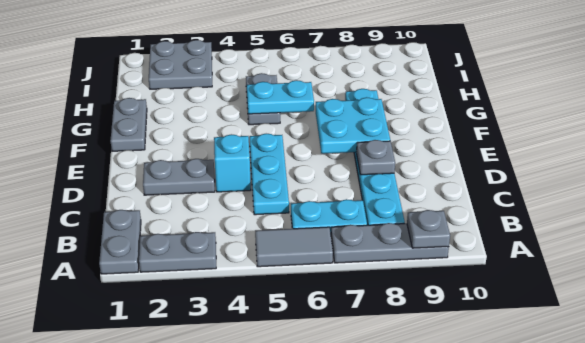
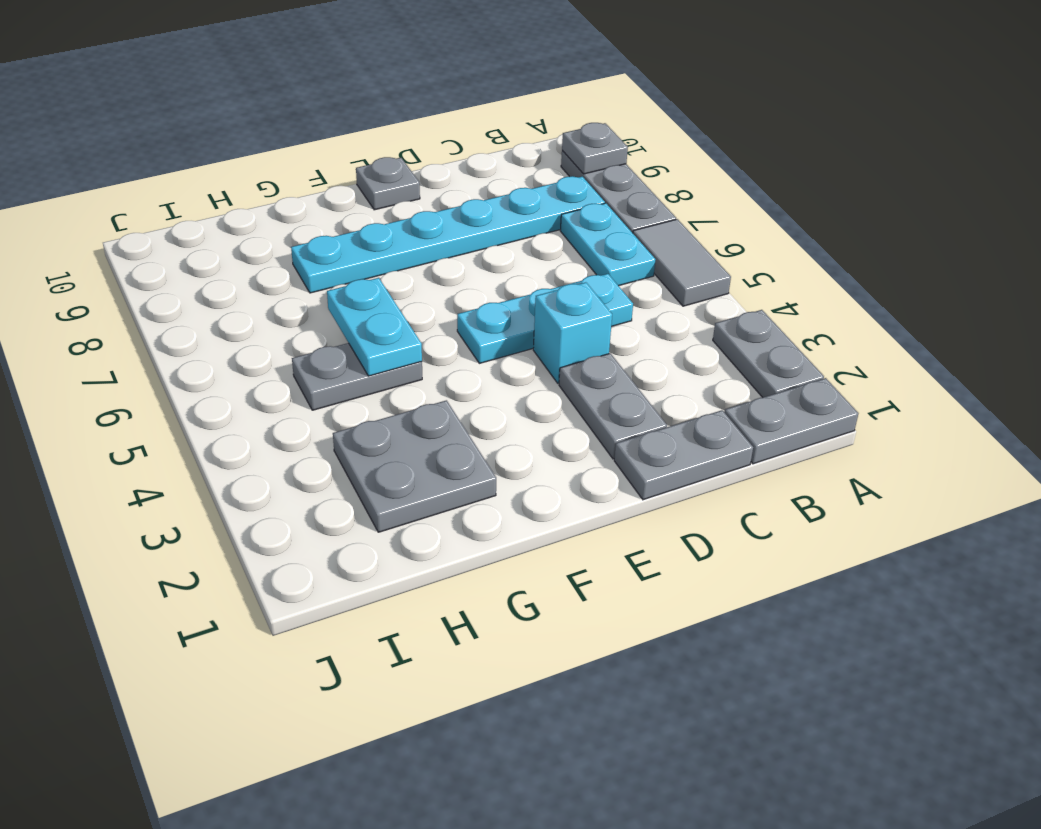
grey plate D8 level 2 -> grey plate E10 level 1
cyan plate E7:F8 level 2 -> none
grey plate F1:G1 level 1 -> grey plate C1:D1 level 1
grey plate I2:J3 level 1 -> grey plate G2:H3 level 1

